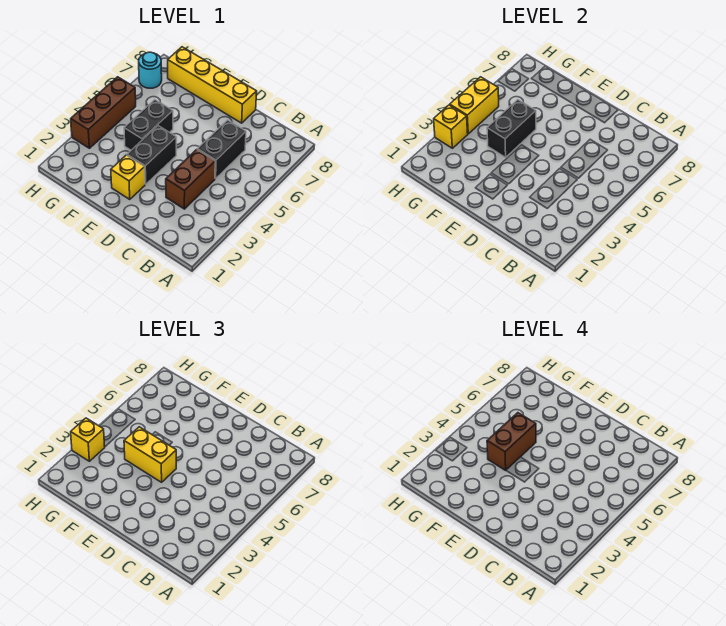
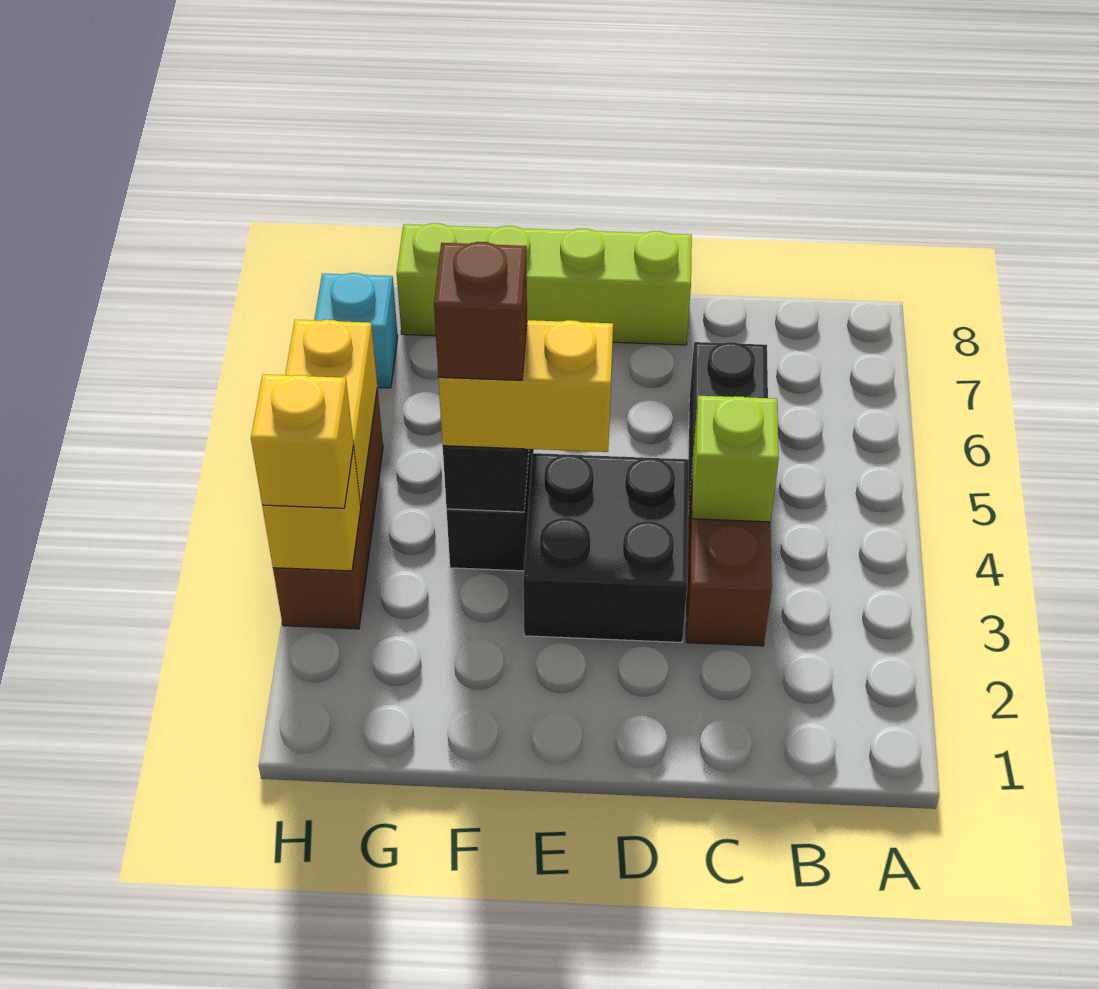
none -> lime brick C4 level 2
yellow brick D8:G8 level 1 -> lime brick D8:G8 level 1
yellow brick E2 level 1 -> none
black brick E3:E4 level 1 -> black brick D3:E4 level 1
brown brick F4:F5 level 4 -> brown brick F4 level 4
cyan round brick H7 level 1 -> cyan brick H7 level 1

